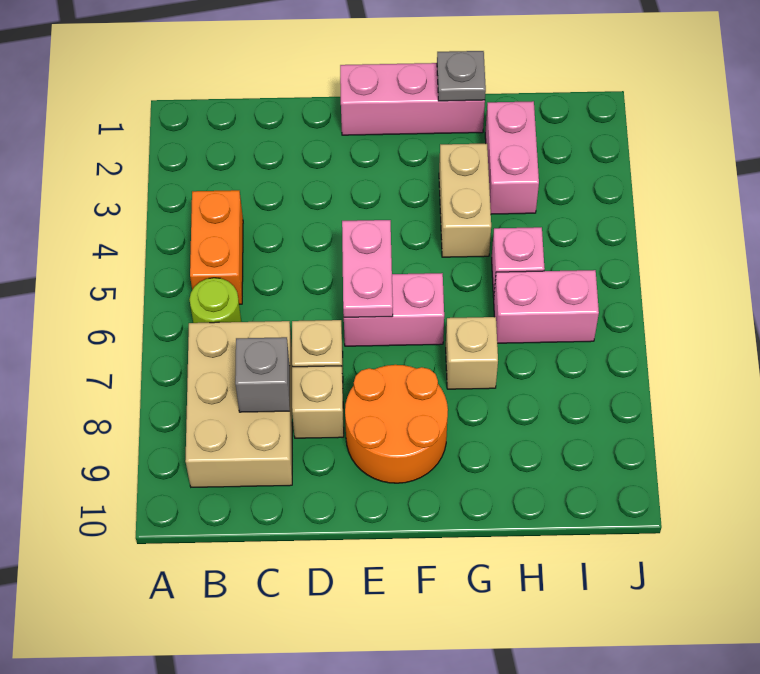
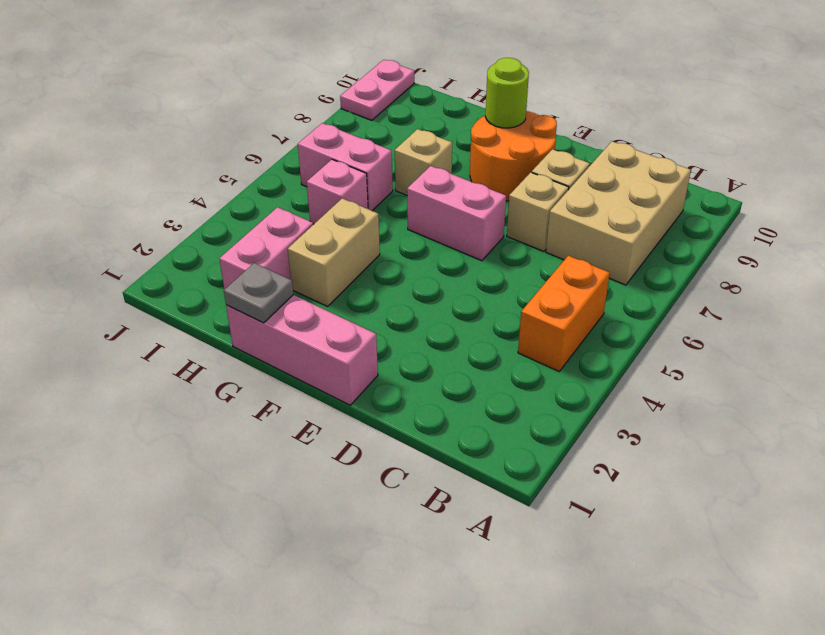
lime round brick B6 level 1 -> lime round brick F9 level 2
grey brick C8 level 2 -> none
pink plate E5:E6 level 2 -> pink plate J9:J10 level 1

